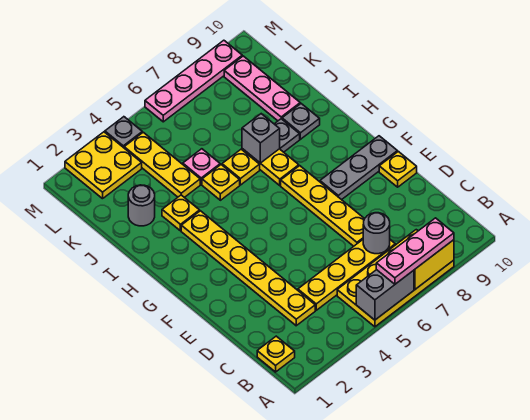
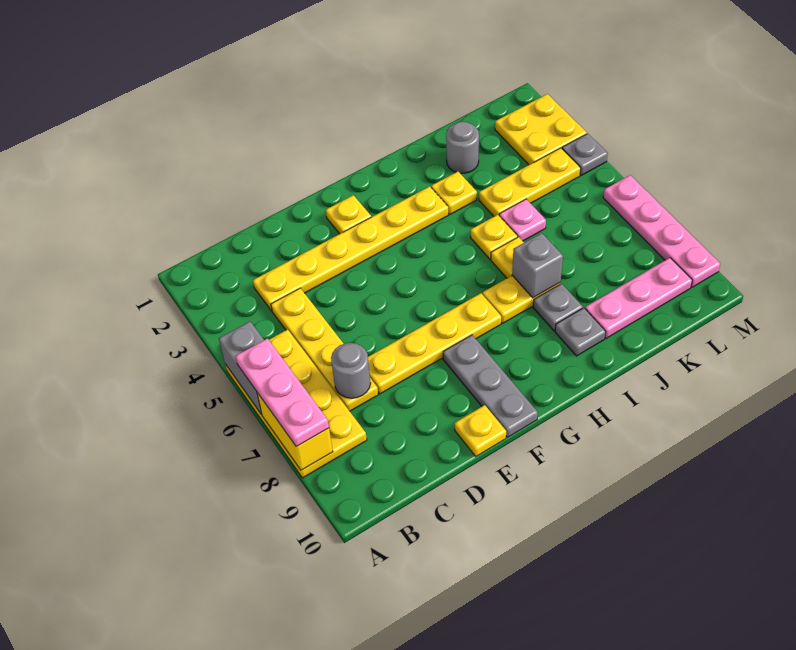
yellow plate B1 level 1 -> yellow plate F2 level 1

